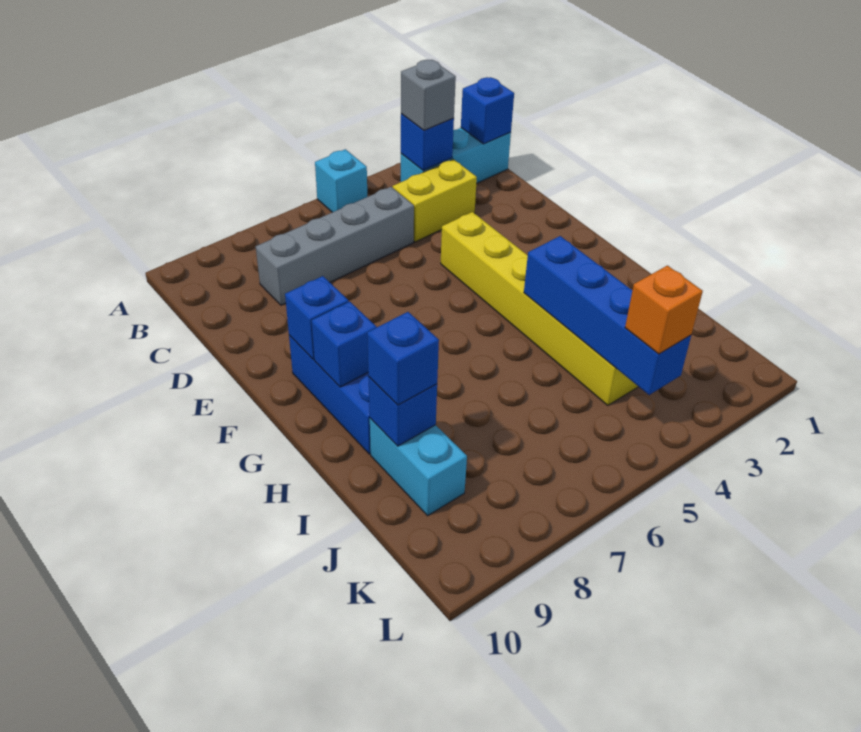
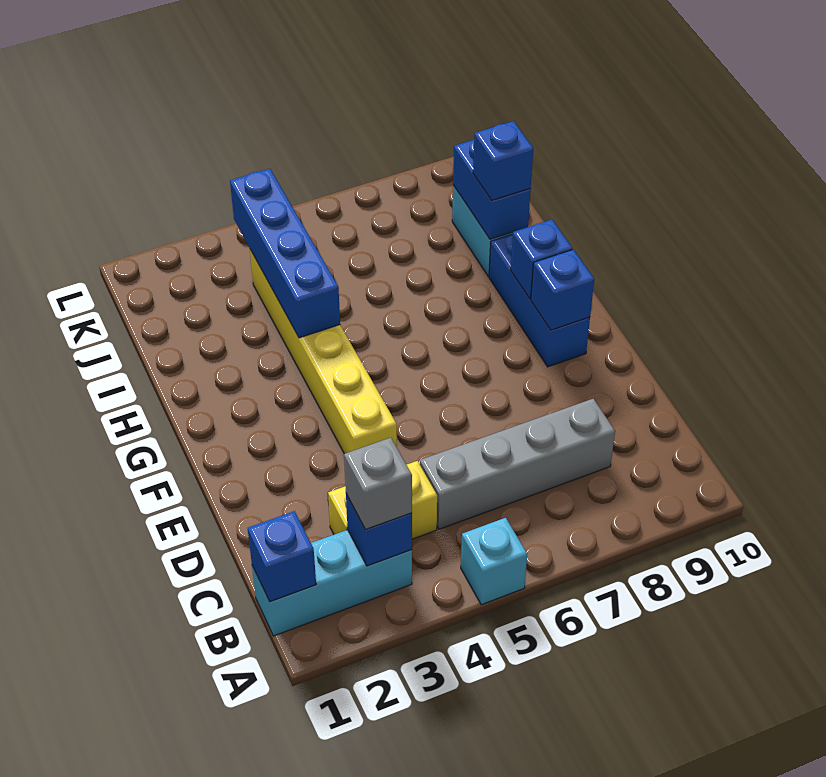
blue brick I9 level 2 -> blue brick I9:J9 level 2
orange brick K4 level 3 -> none

